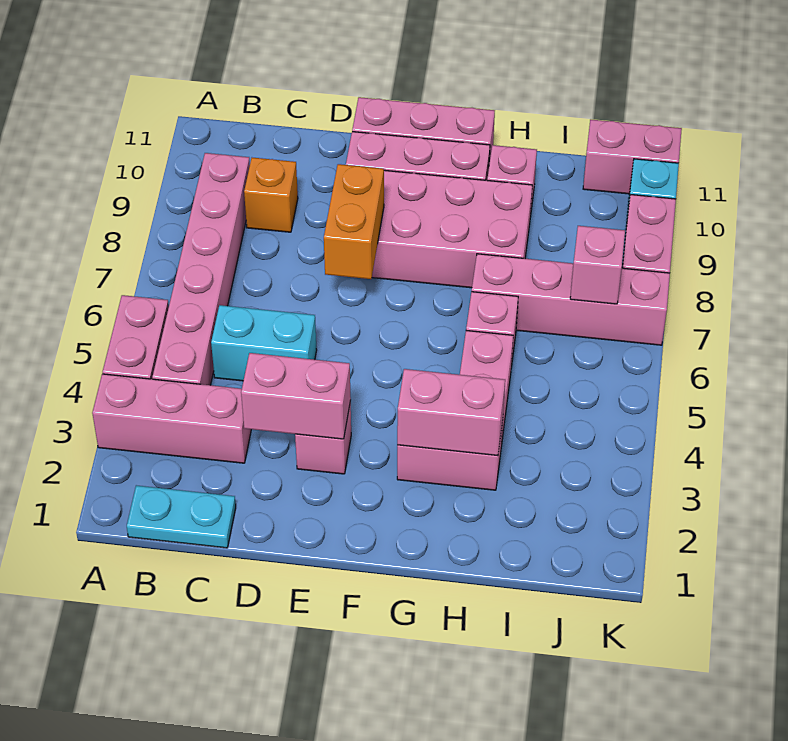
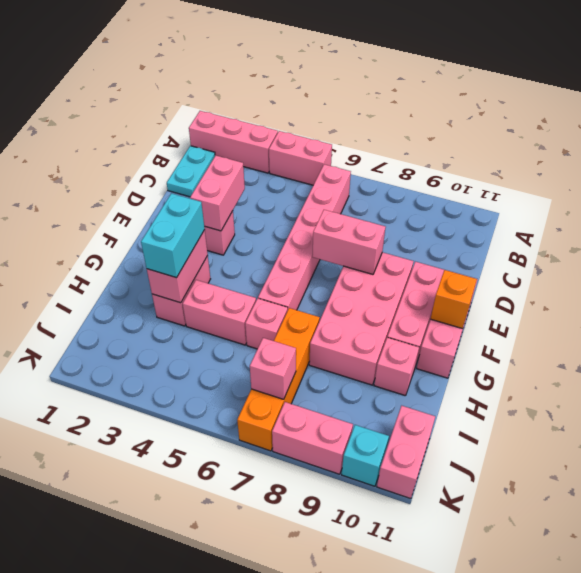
pink brick A3:C3 level 1 -> pink brick A1:A3 level 1
pink brick B4:B9 level 1 -> pink brick B6:G6 level 1
cyan brick C5:D5 level 1 -> cyan brick G3:H3 level 3
orange brick C9 level 1 -> orange brick F11 level 2
orange brick E7:E8 level 2 -> pink brick E7:E8 level 2
pink brick H7:K7 level 1 -> orange brick H7:K7 level 1

